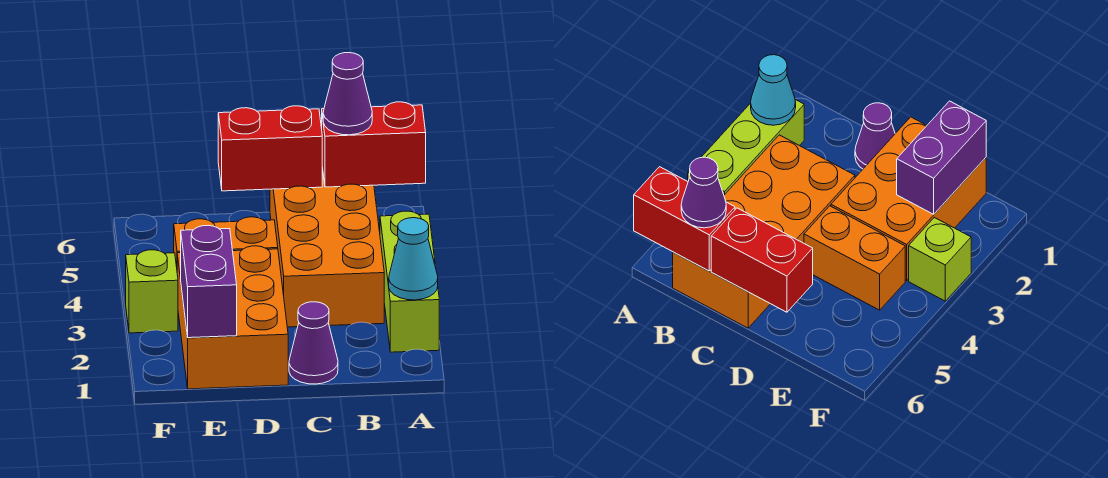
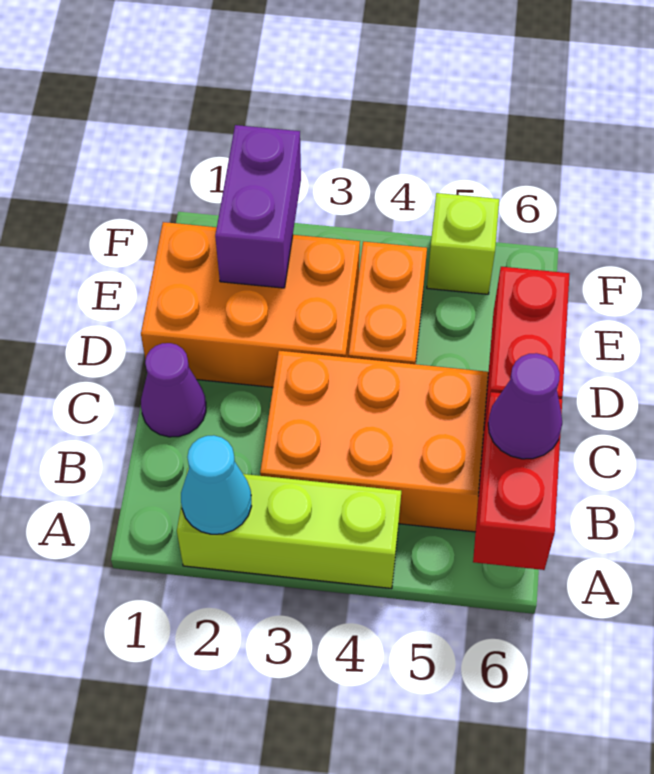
purple brick E1:E2 level 2 -> purple brick E2:F2 level 2
lime brick F3 level 1 -> lime brick F5 level 1

